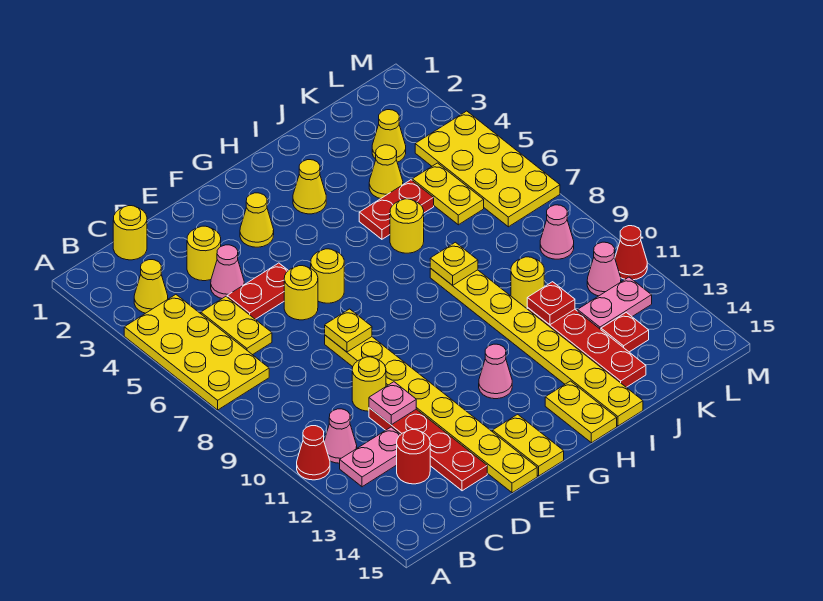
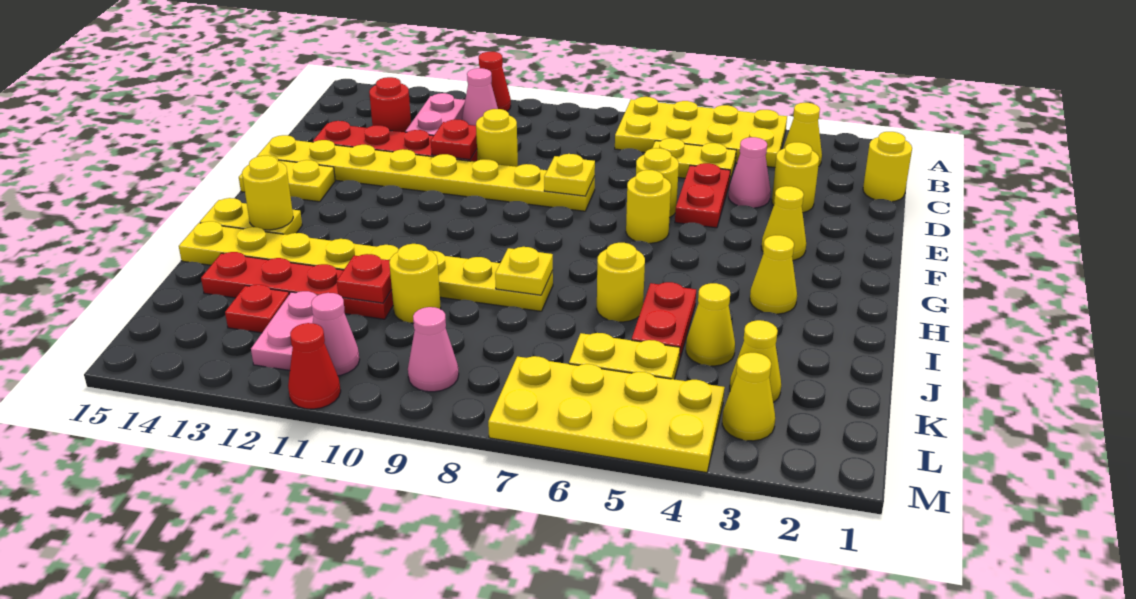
pink plate D11 level 2 -> red plate D11 level 2
pink cone G12 level 1 -> none
none -> yellow round brick H14 level 2
none -> yellow cone L3 level 1

